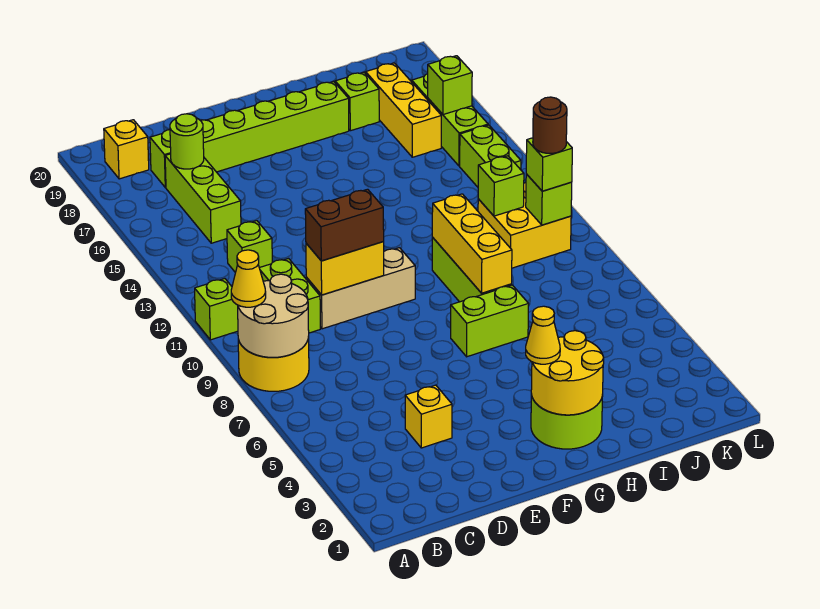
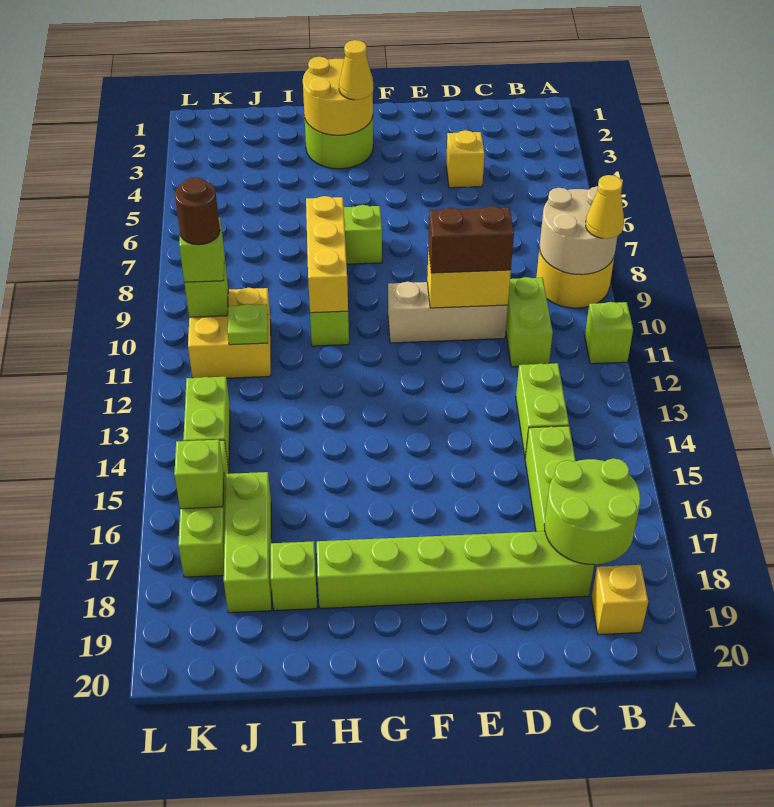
lime brick C13 level 1 -> lime brick C13:C14 level 1
lime round brick C17 level 2 -> lime round brick B17:C18 level 2
lime brick J11 level 2 -> lime plate J11 level 2
yellow brick J16:J18 level 1 -> lime brick J16:J18 level 1

